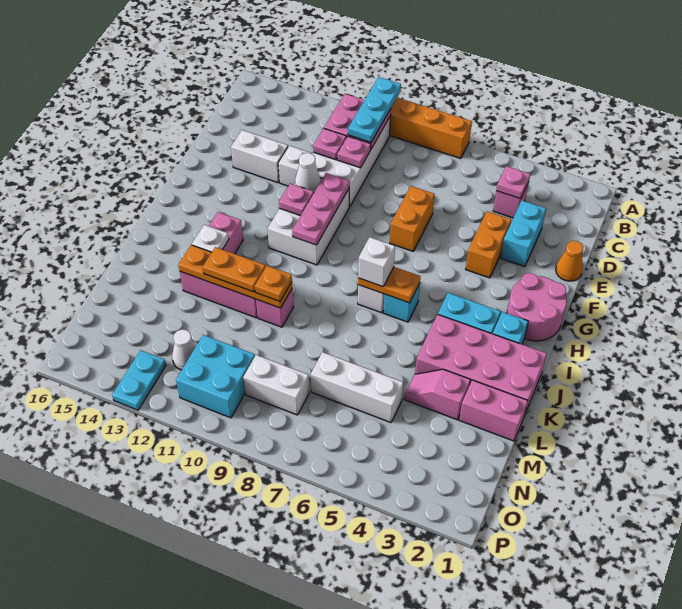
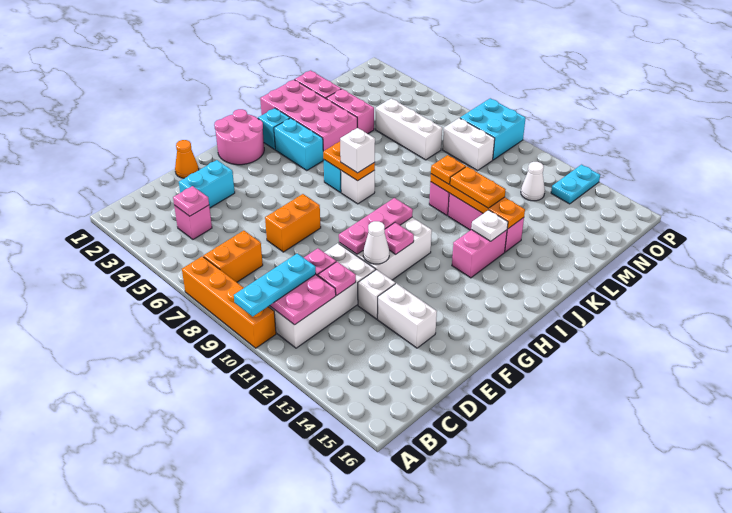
orange brick E4:F4 level 1 -> orange brick B7:C7 level 1
pink slope L3:L4 level 1 top 3 -> pink brick L3:L4 level 1
cyan brick N10:O11 level 1 -> cyan brick O8:P9 level 1

